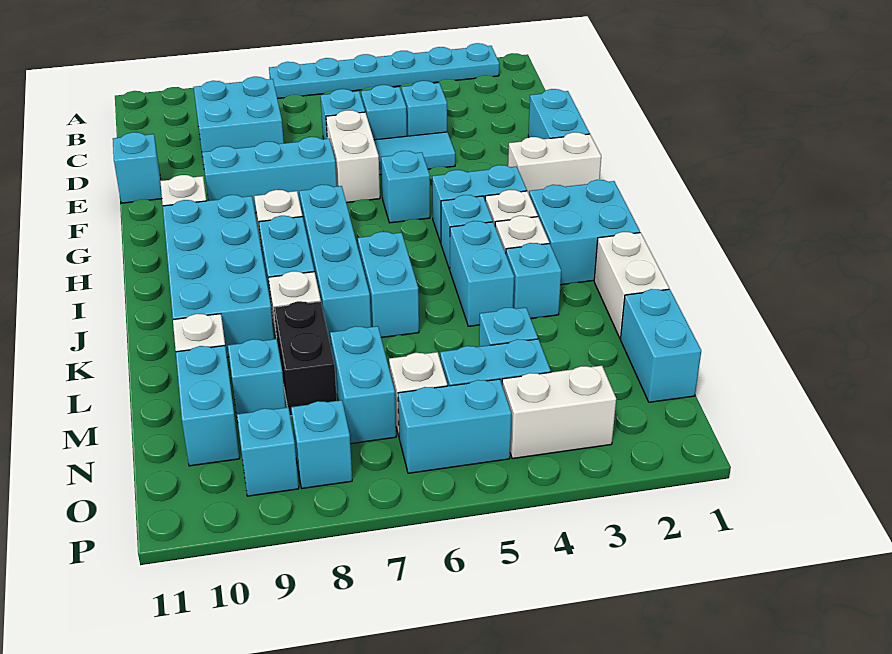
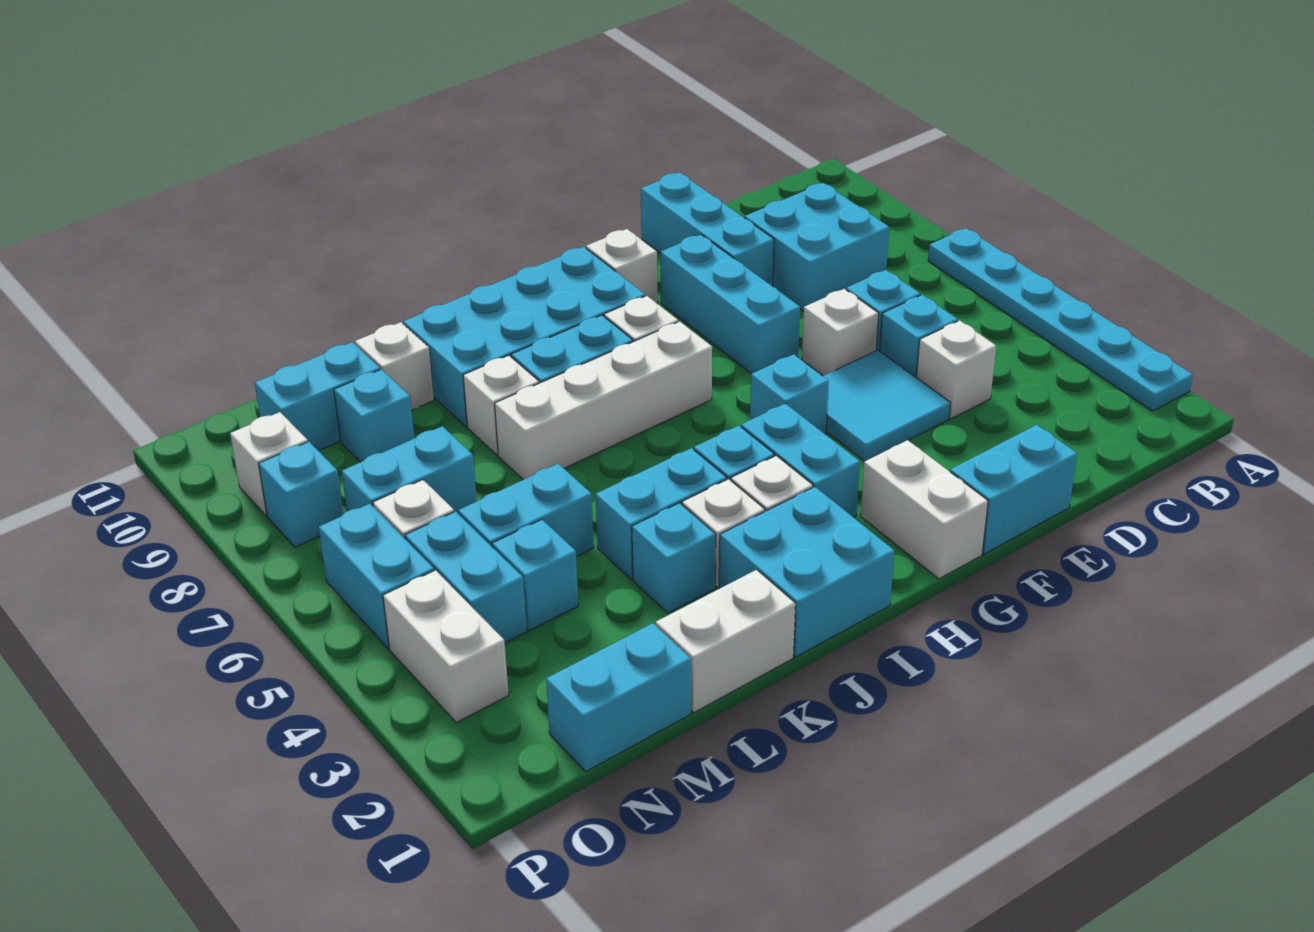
cyan brick D4 level 1 -> white brick D4 level 1
cyan tile E4:E5 level 1 -> cyan tile E4:F5 level 1
white brick E6:F6 level 1 -> white brick E6 level 1
cyan brick E11 level 1 -> cyan brick E9:E11 level 1
cyan brick H7:K7 level 1 -> white brick H7:K7 level 1
cyan brick J6:K6 level 1 -> cyan brick L5:M5 level 1
black brick L8:M8 level 1 -> none
cyan brick O9 level 1 -> white brick O9 level 1

